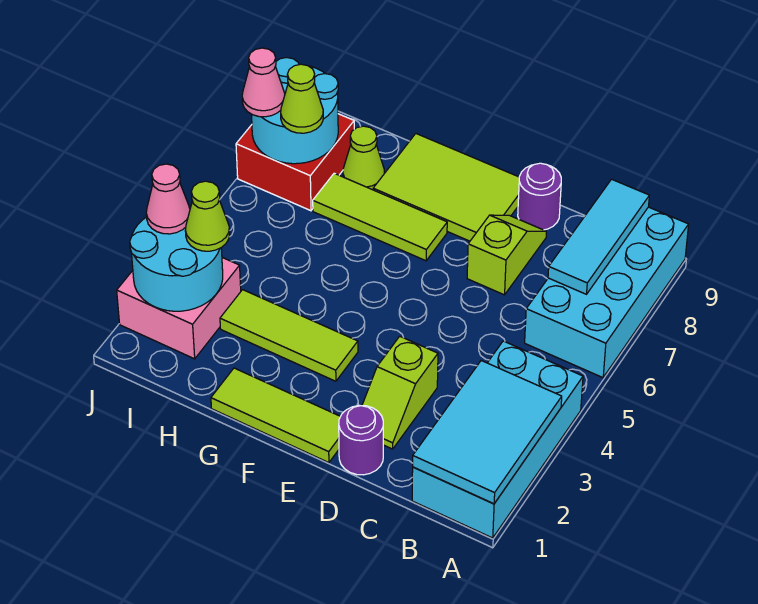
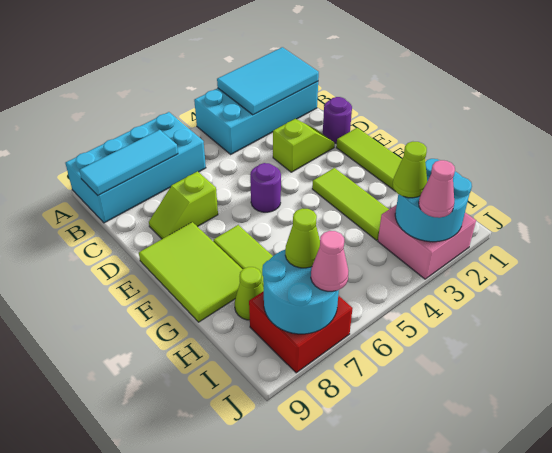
purple round brick D9 level 1 -> purple round brick E5 level 1

